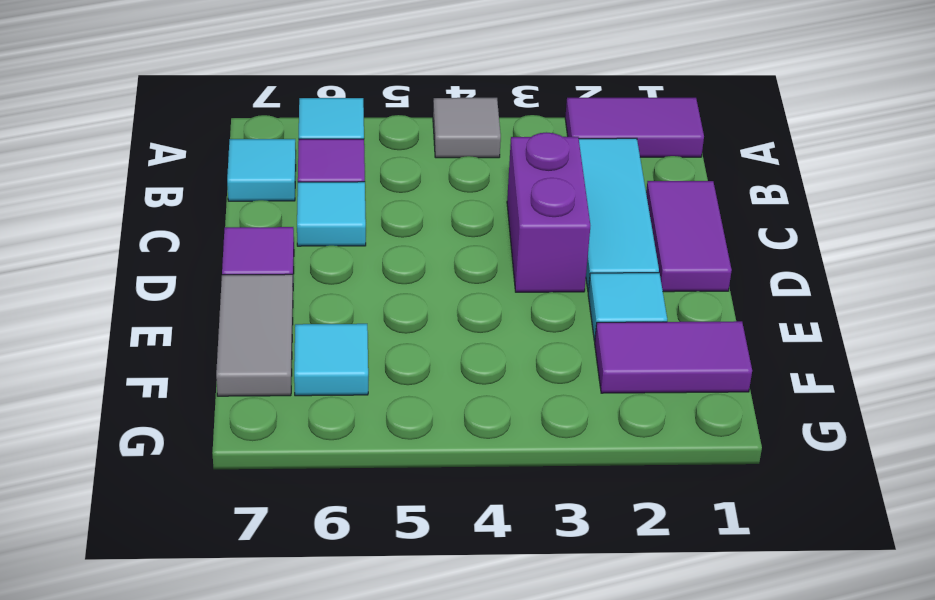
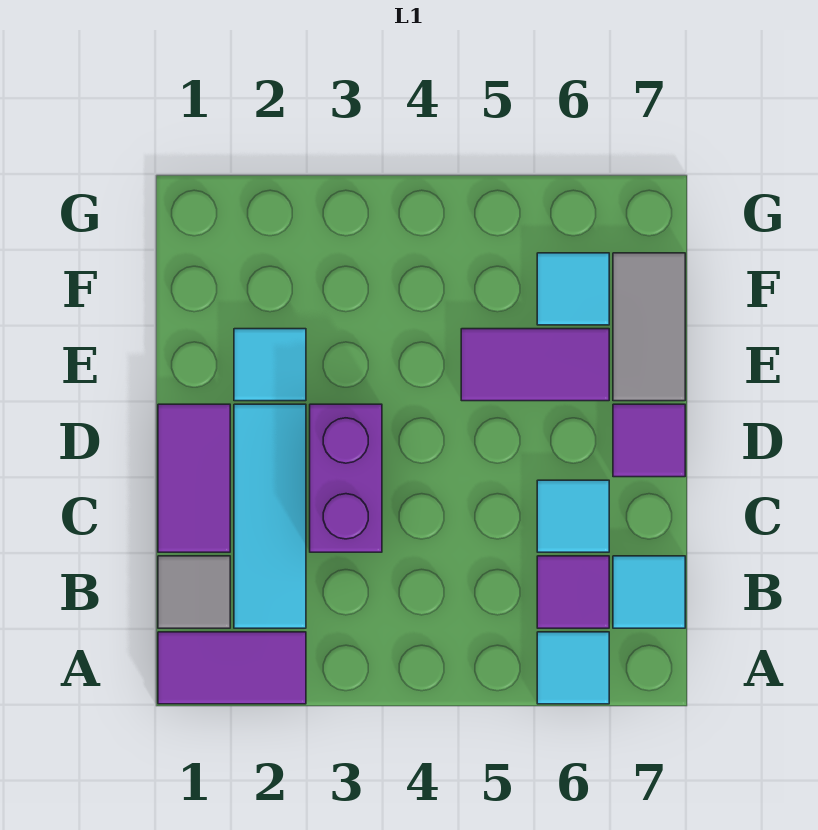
grey tile A4 level 1 -> grey tile B1 level 1
purple tile F1:F2 level 1 -> purple tile E5:E6 level 1

